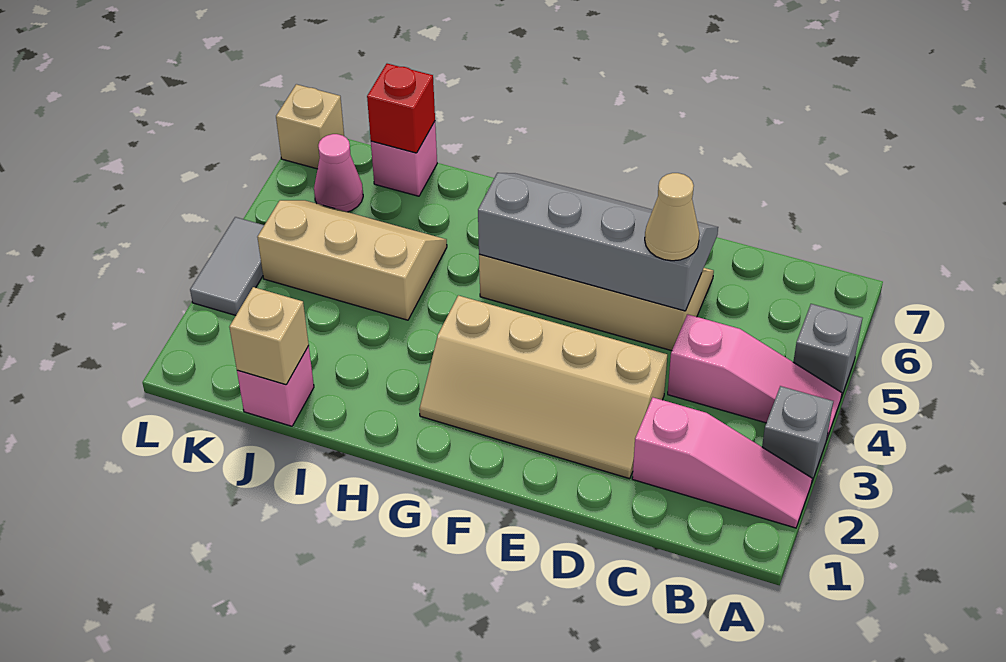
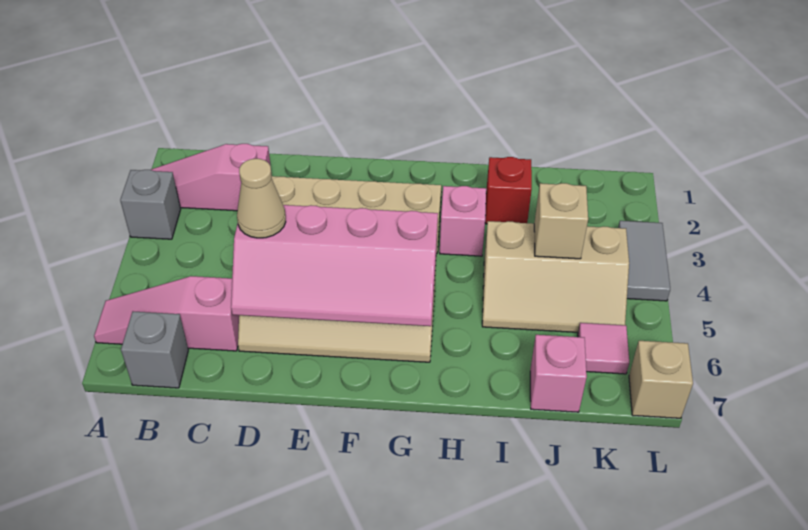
pink slope A4:C4 level 1 top C -> pink slope A6:C6 level 1 top C
grey brick A5 level 1 -> grey brick B7 level 1
grey slope D5:G6 level 2 top 5 -> pink slope D5:G6 level 2 top 5
pink brick J1 level 1 -> pink brick H3 level 1
tan brick J1 level 2 -> tan brick J4 level 2
red brick J7 level 2 -> red brick I2 level 1
pink cone K6 level 1 -> pink tile K6 level 1

